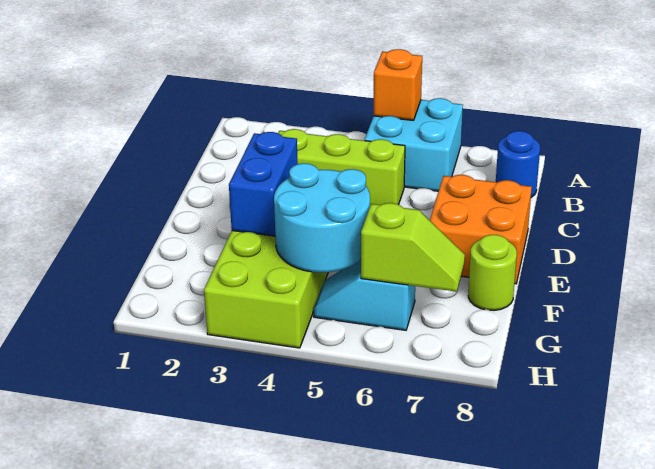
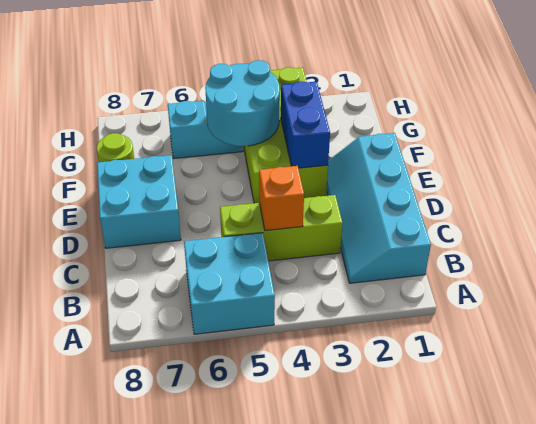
orange brick A5 level 2 -> orange brick C4 level 2
none -> cyan slope B1:E2 level 1 top 1
blue round brick B8 level 1 -> none
orange brick D7:E8 level 1 -> cyan brick D7:E8 level 1
lime slope G6:G7 level 2 top 6 -> none

